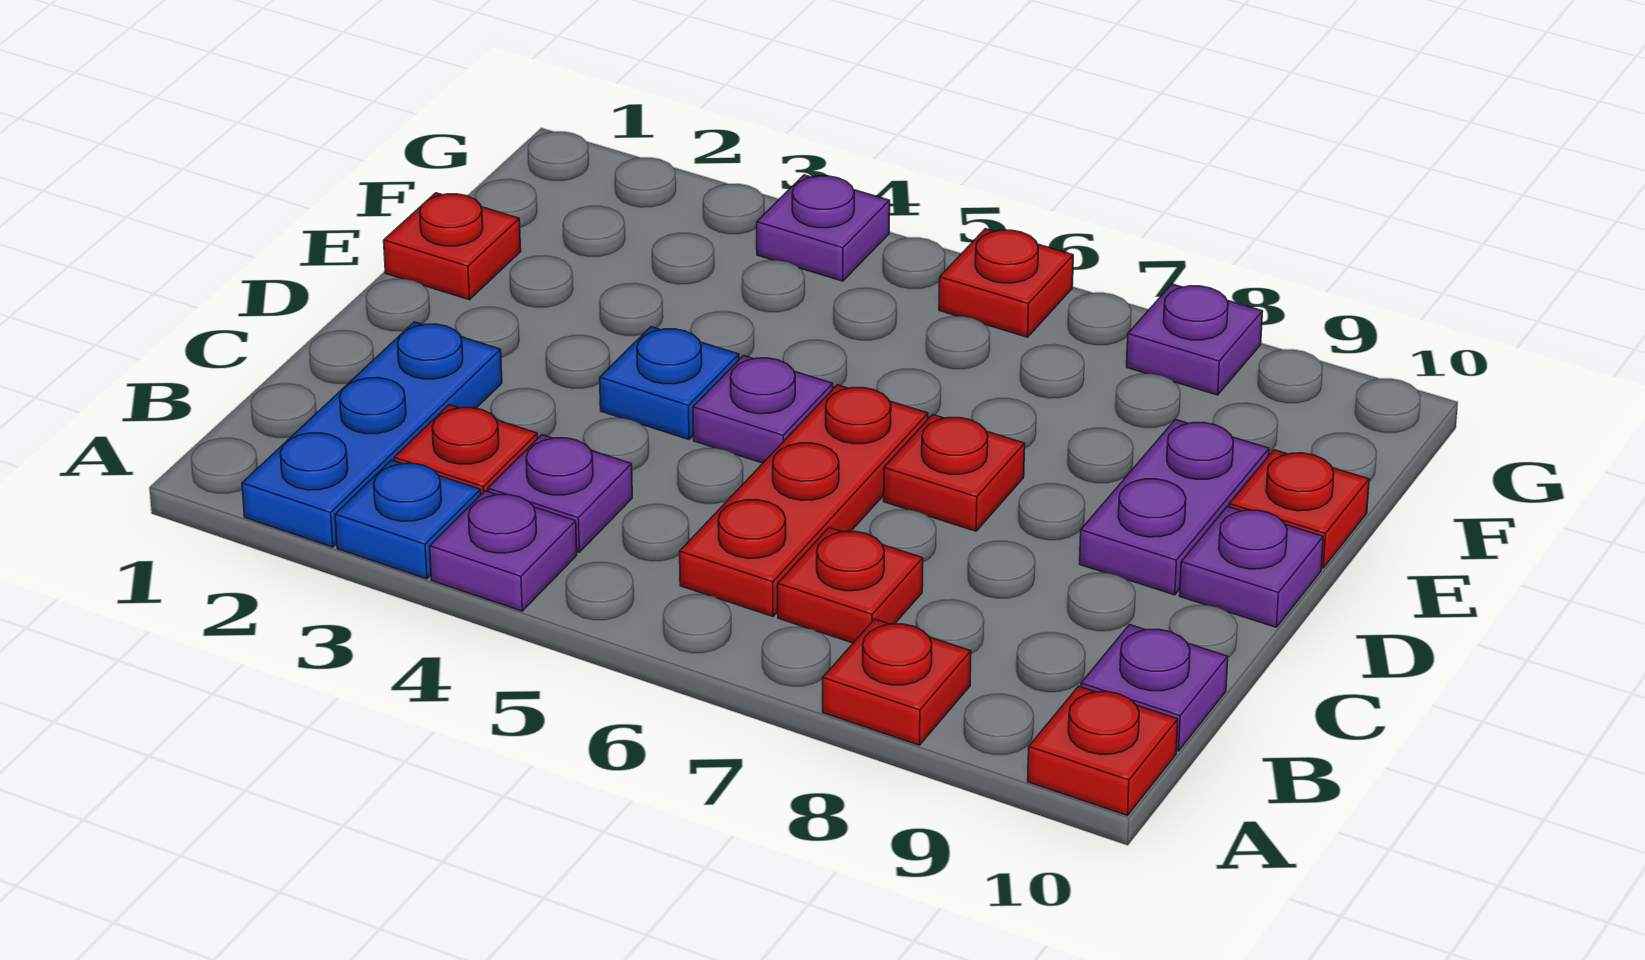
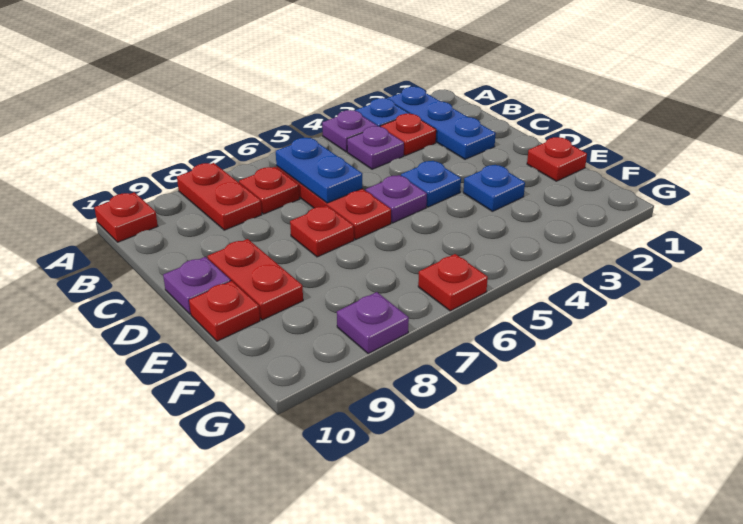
red plate A8 level 1 -> red plate A8:B8 level 1
none -> blue plate B6:C6 level 2
purple plate B10 level 1 -> none
purple plate D9:E9 level 1 -> red plate D9:E9 level 1
none -> blue plate E3 level 1
purple plate G4 level 1 -> none

